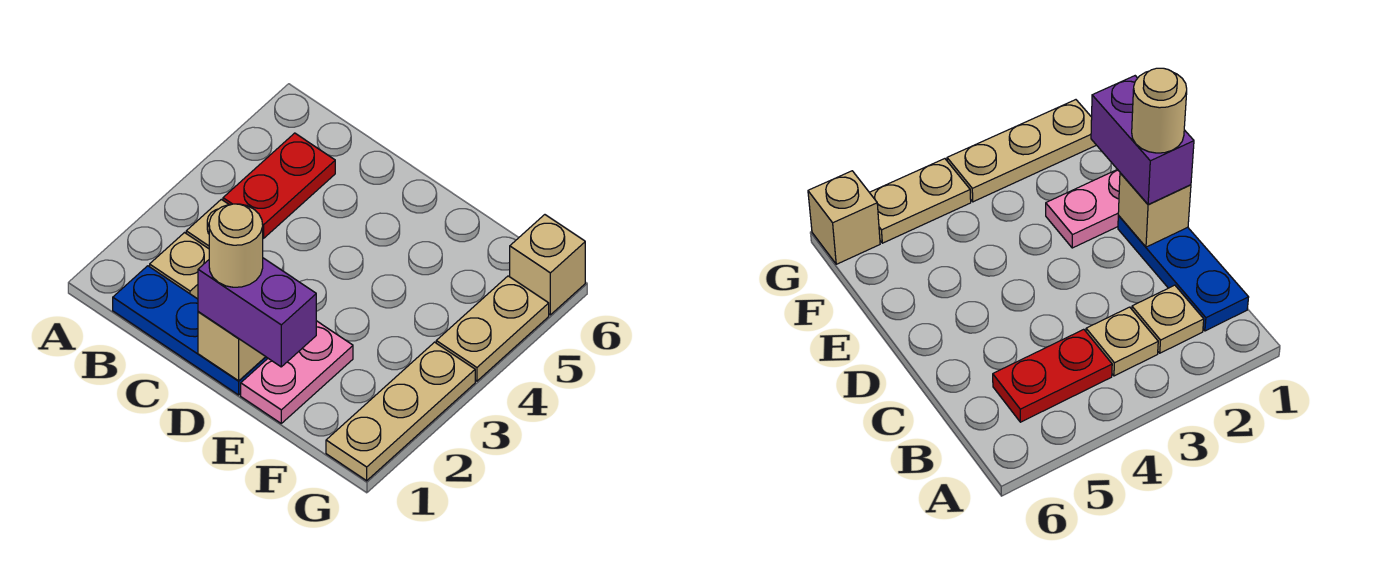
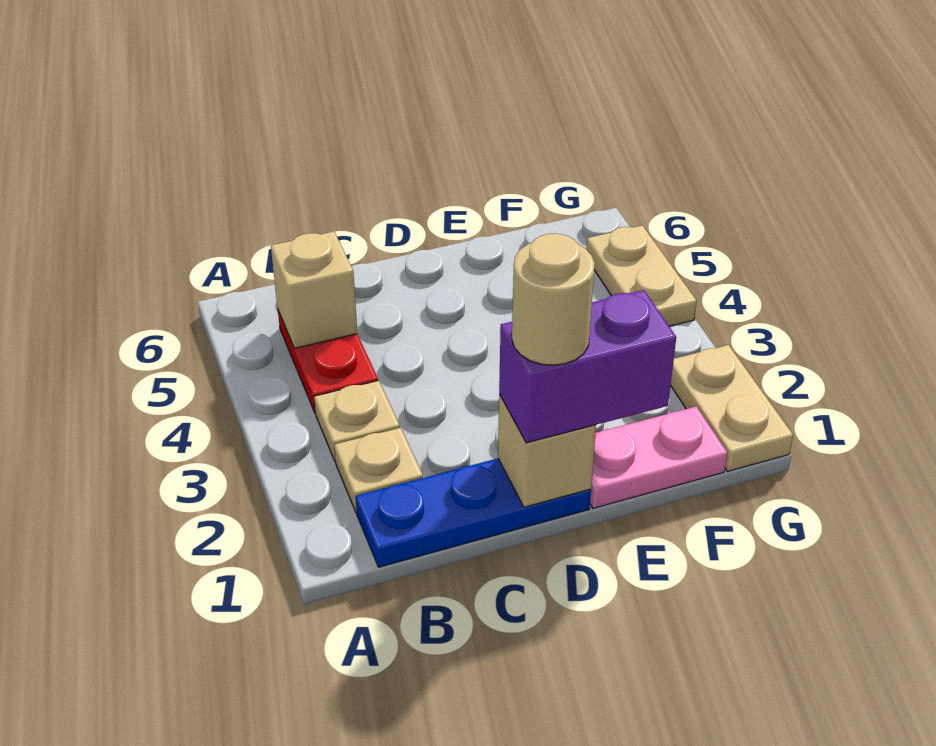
pink plate E1:E2 level 1 -> pink plate E1:F1 level 1
tan plate G1:G3 level 1 -> tan plate G1:G2 level 1
tan brick G6 level 1 -> tan brick B5 level 2

